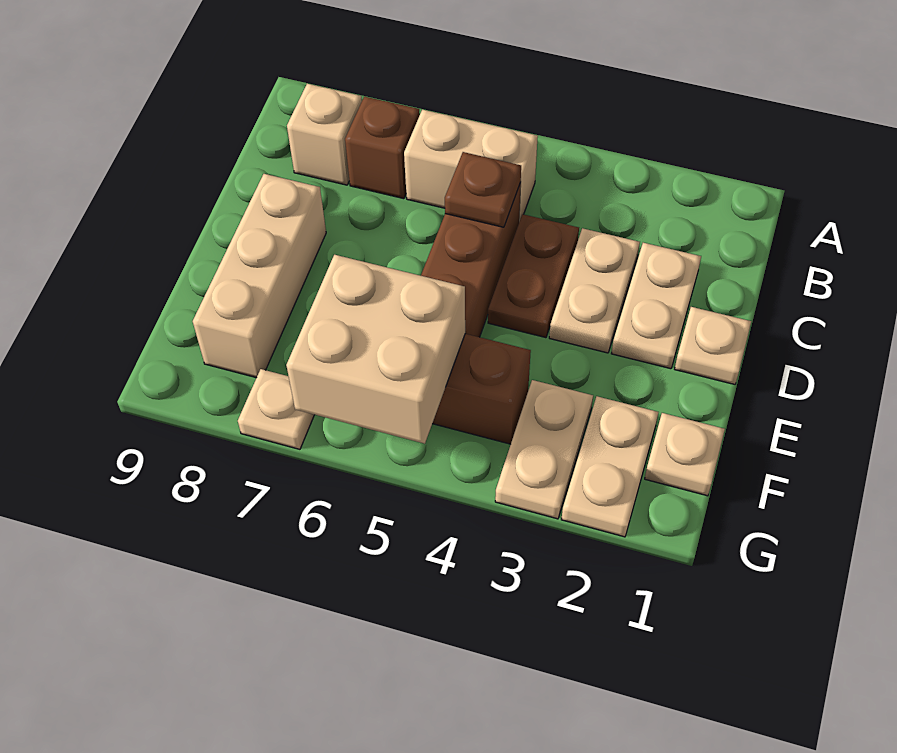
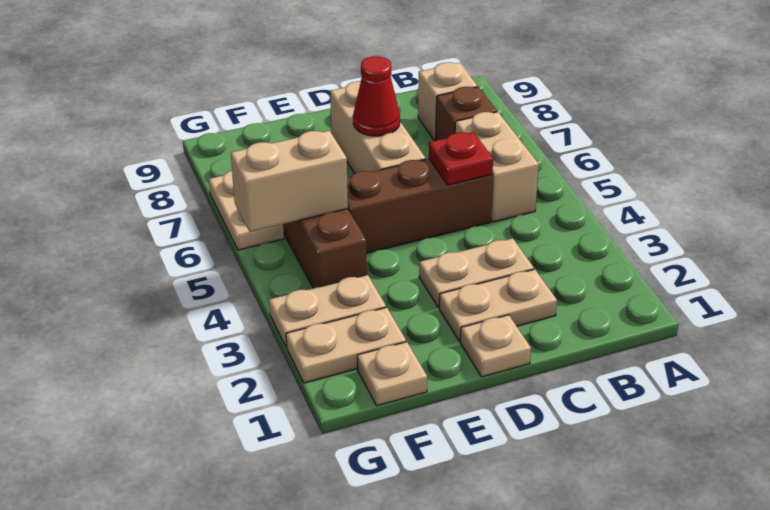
brown plate C4:D4 level 1 -> none
brown plate C5 level 2 -> red plate C5 level 2
none -> red cone D7 level 2
tan brick D8:F8 level 1 -> tan brick D6:D8 level 1
tan brick F5:G6 level 2 -> tan brick F5:G5 level 2
tan plate G7 level 1 -> tan plate G6:G7 level 1

